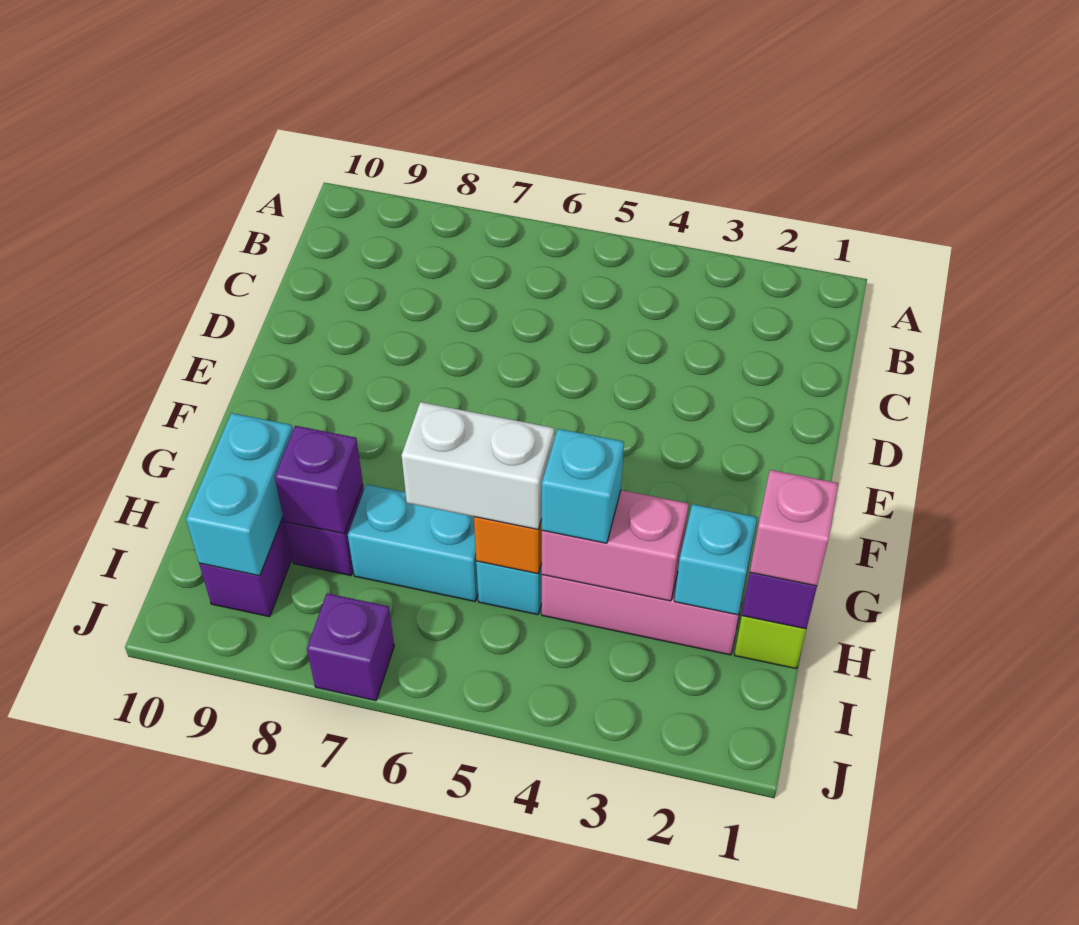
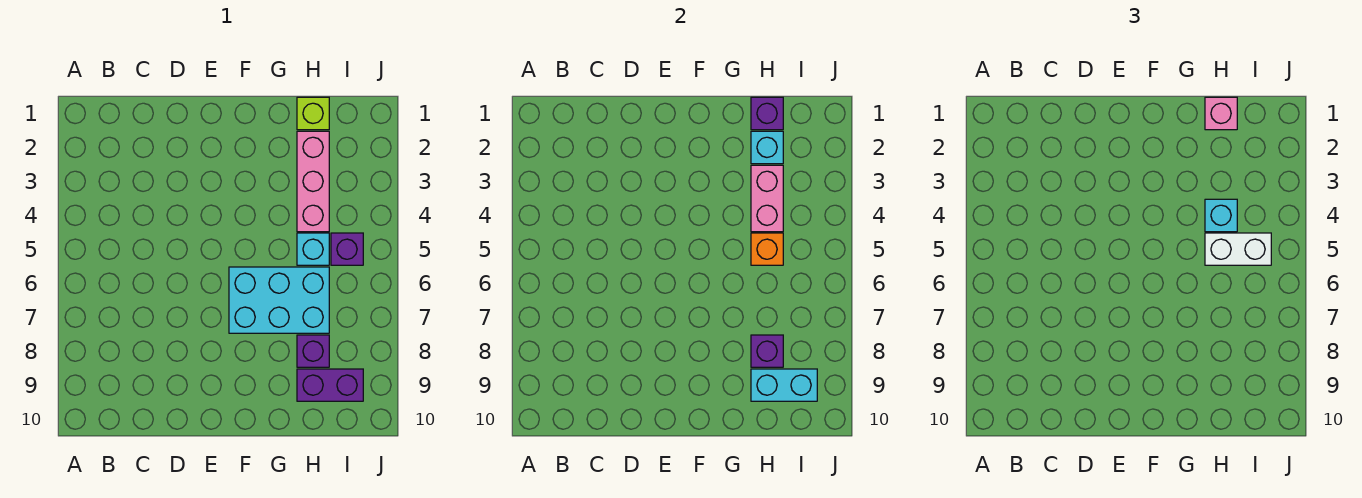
white brick H5:H6 level 3 -> white brick H5:I5 level 3
cyan brick H6:H7 level 1 -> cyan brick F6:H7 level 1
purple brick J7 level 1 -> purple brick I5 level 1

